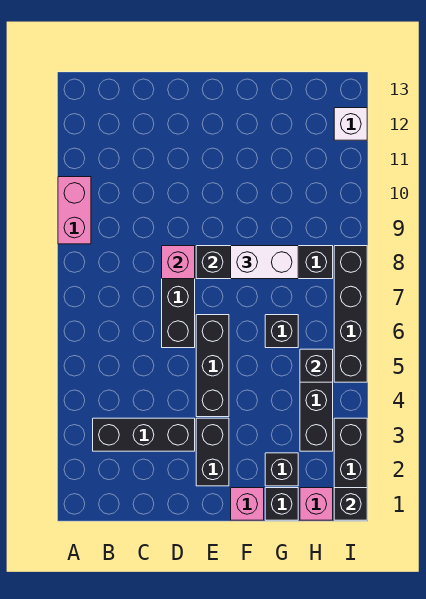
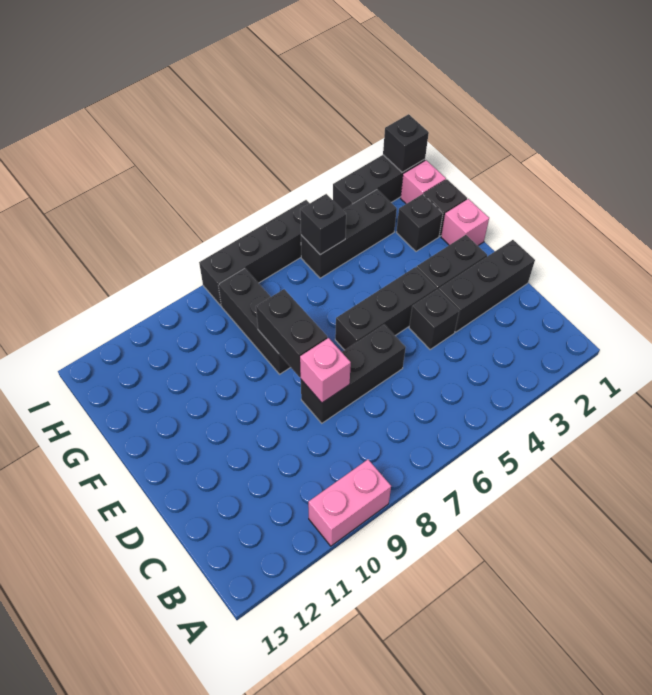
black brick B3:D3 level 1 -> black brick D1:D3 level 1
white brick F8:G8 level 3 -> none
black brick G6 level 1 -> black brick D4 level 1
white brick I12 level 1 -> none

